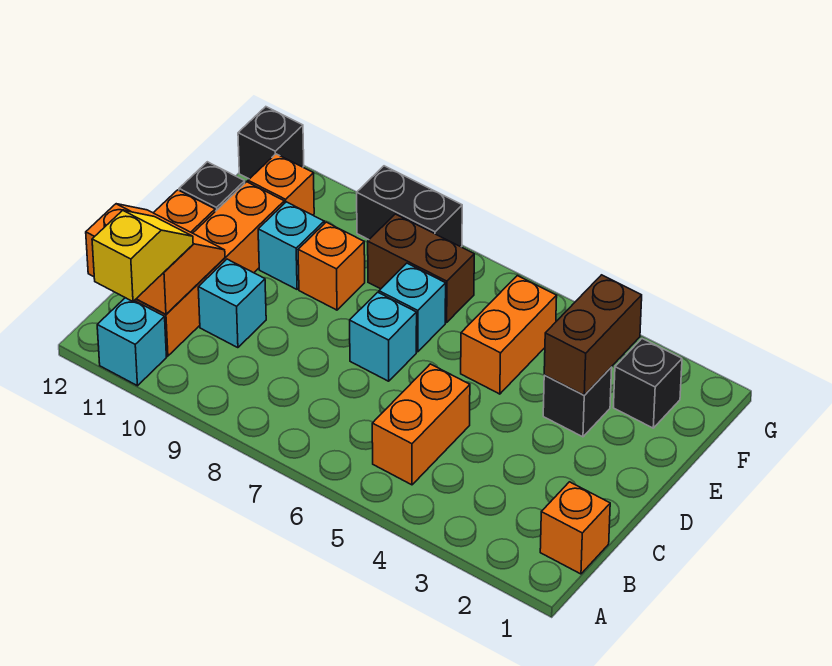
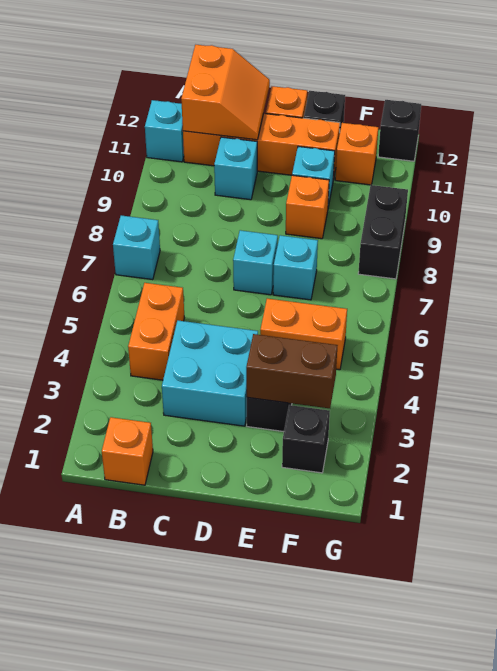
none -> cyan brick A7 level 1
yellow slope A11:B11 level 3 top A -> none
orange brick B5:C5 level 1 -> orange brick B4:B5 level 1
none -> cyan brick C3:D4 level 1
brown brick F7:F8 level 1 -> none

